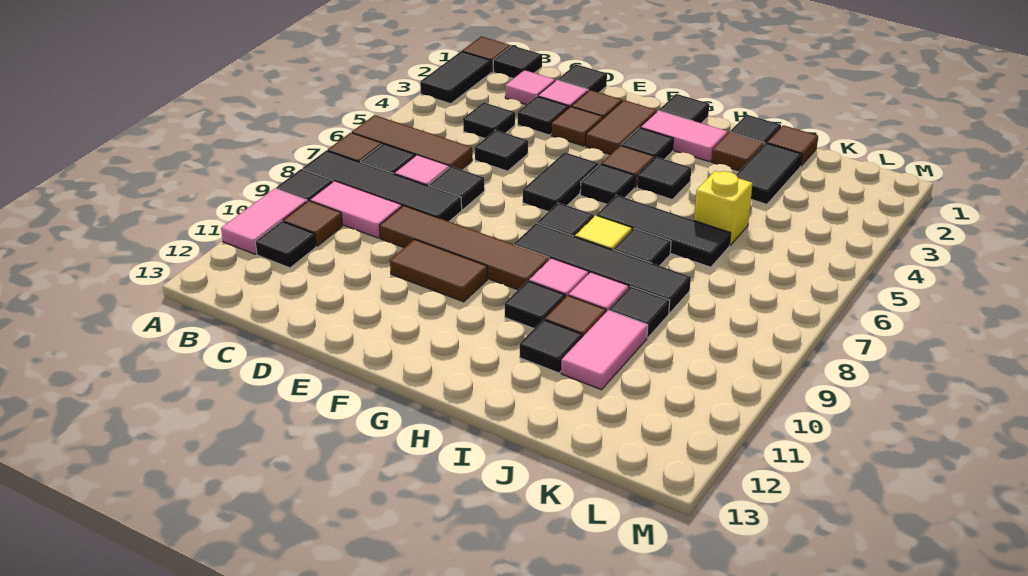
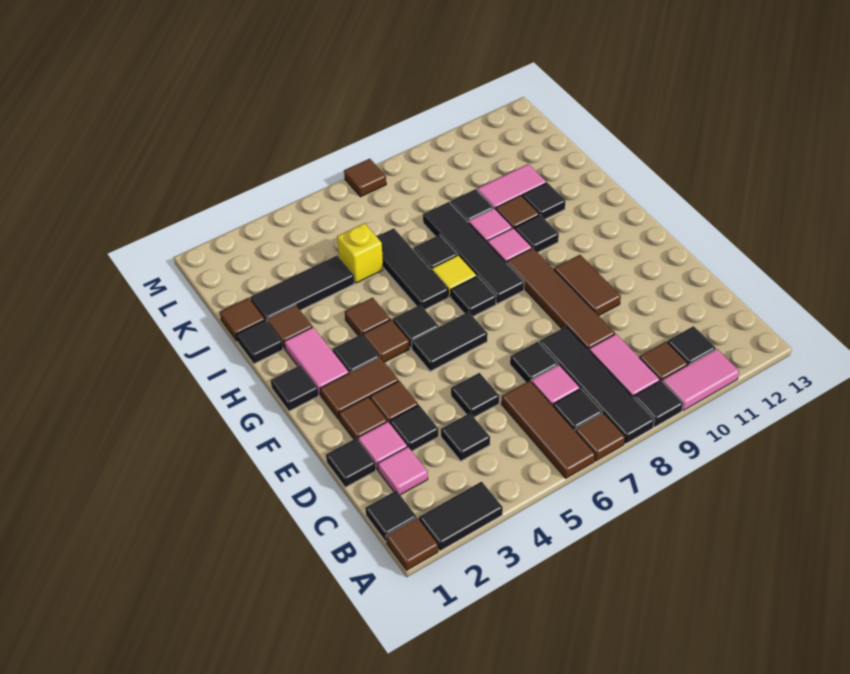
black tile H4 level 1 -> brown tile H4 level 1
black tile J2:J3 level 1 -> black tile J2:J4 level 1
none -> brown tile M7 level 1

